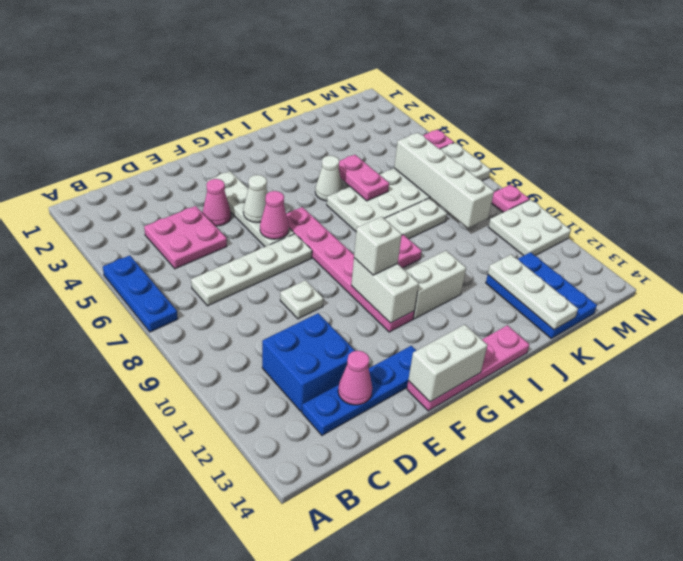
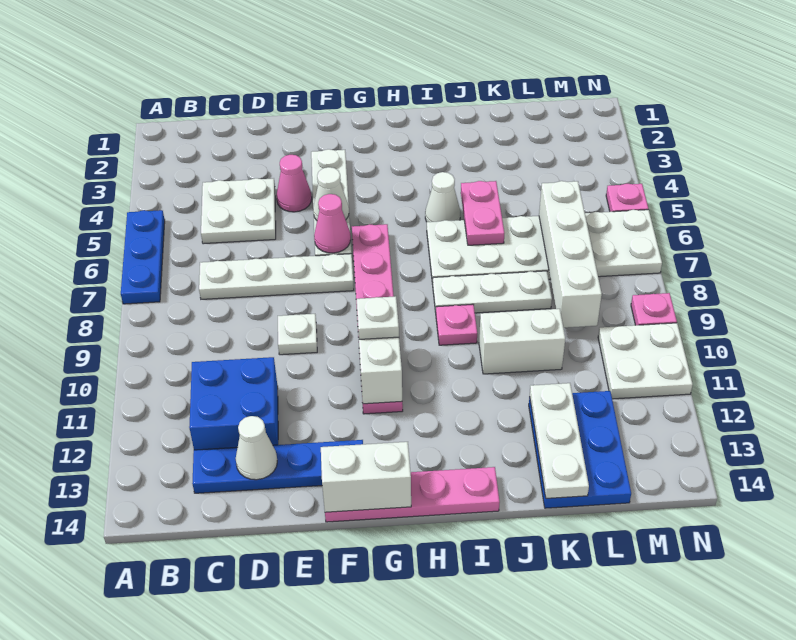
pink plate C4:D5 level 1 -> white plate C4:D5 level 1
pink cone D13 level 2 -> white cone D13 level 2
white brick G10 level 3 -> white plate G10 level 3
white brick H11:I11 level 1 -> white brick J10:K10 level 1

